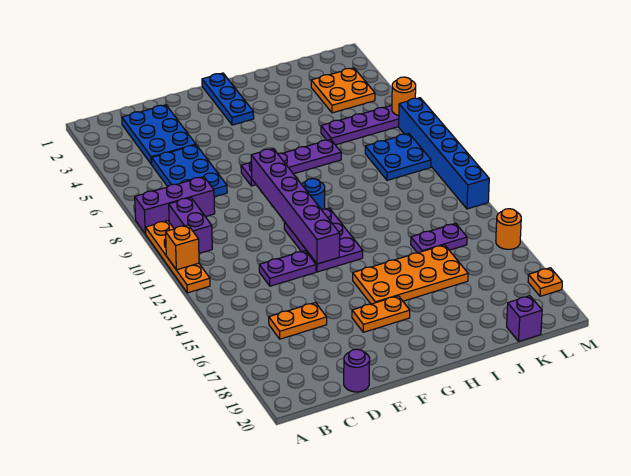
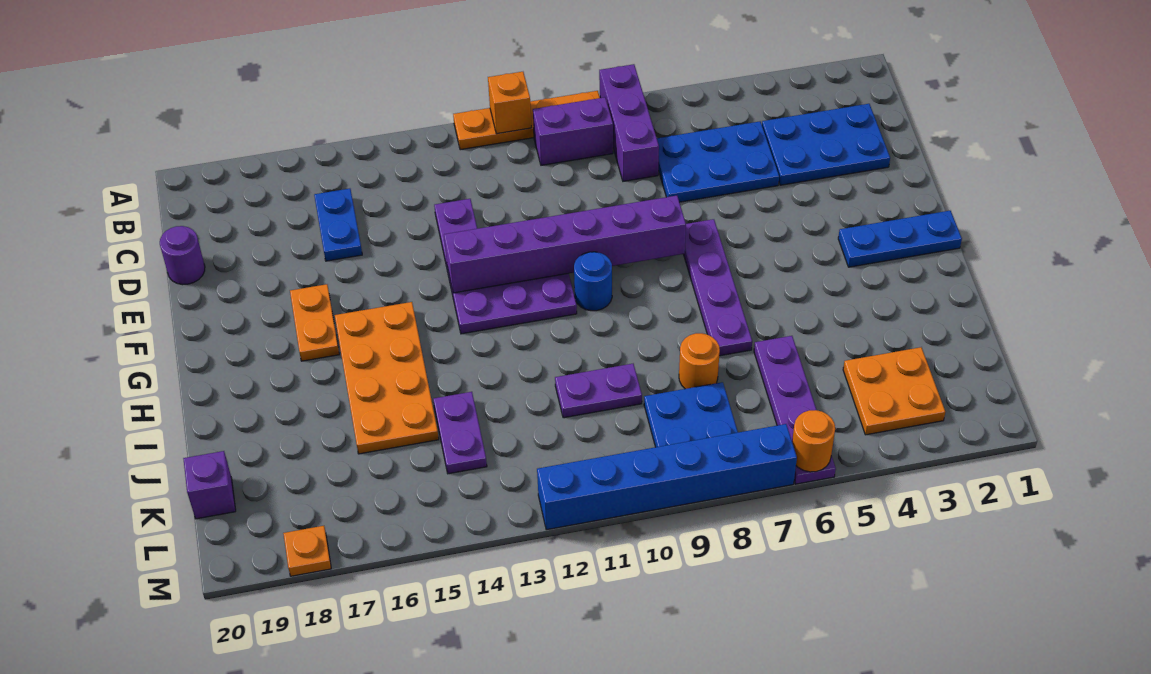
orange plate C16:D16 level 1 -> blue plate C16:D16 level 1
none -> purple plate J10:J11 level 1
orange round brick M15 level 1 -> orange round brick J8 level 1

